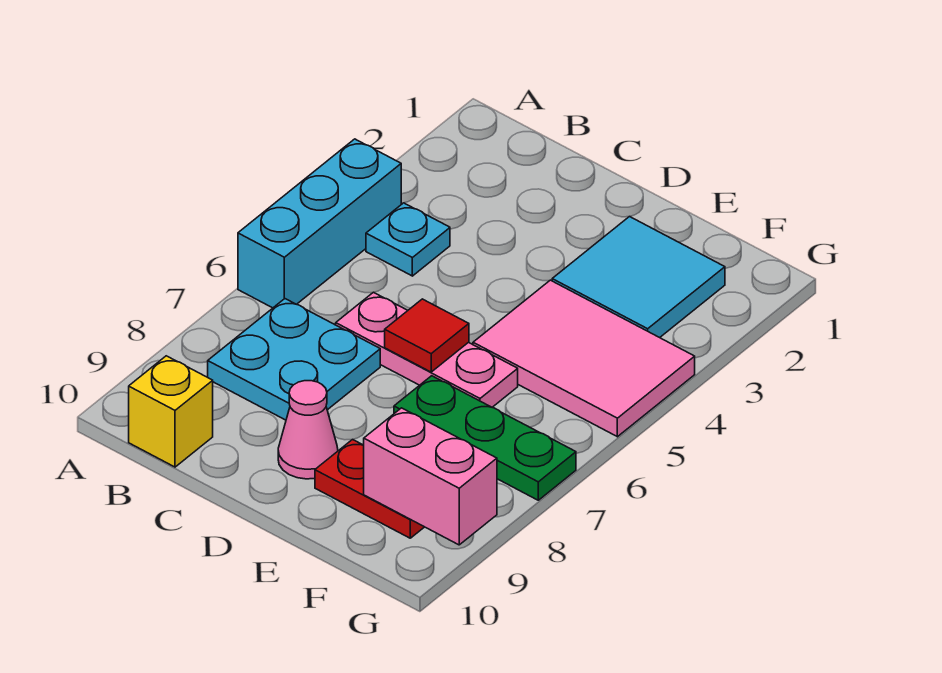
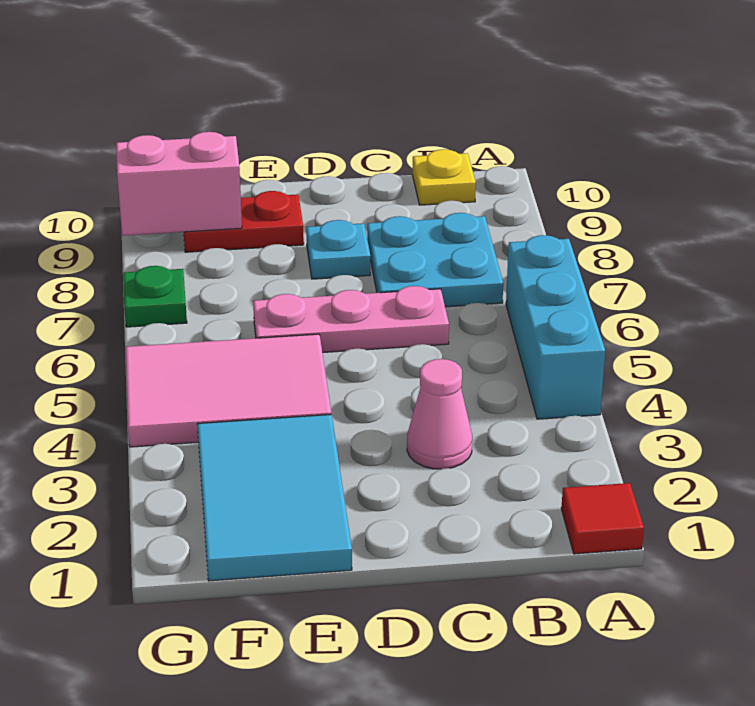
cyan plate B4 level 1 -> cyan plate D8 level 1
yellow brick B10 level 1 -> yellow plate B10 level 1
red tile D6 level 2 -> red tile A1 level 1
pink cone D9 level 1 -> pink cone C3 level 1
cyan tile E2:F3 level 1 -> cyan tile E1:F3 level 1
green plate E7:G7 level 1 -> green plate G7 level 1

